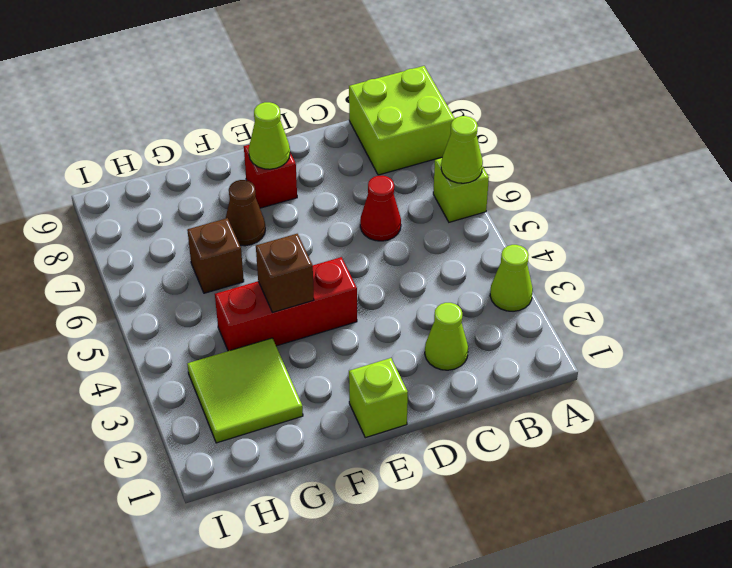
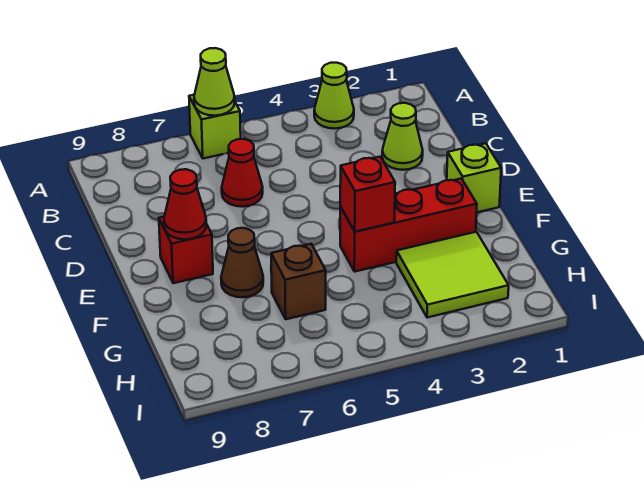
lime brick A8:B9 level 1 -> none
red brick E4:G4 level 1 -> red brick F2:F4 level 1
lime cone E8 level 2 -> red cone E8 level 2
brown brick F4 level 2 -> red brick F4 level 2

